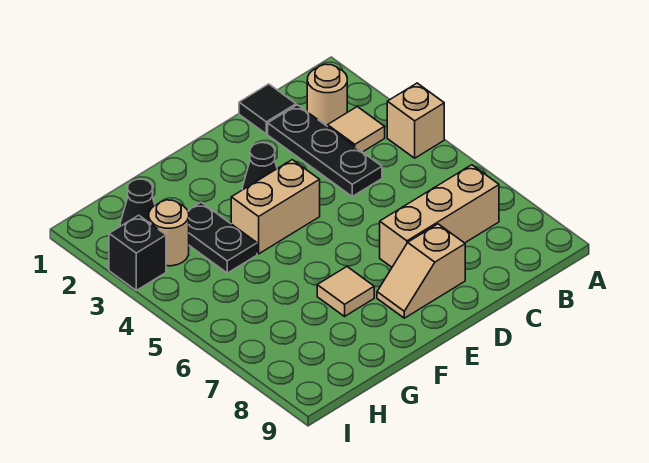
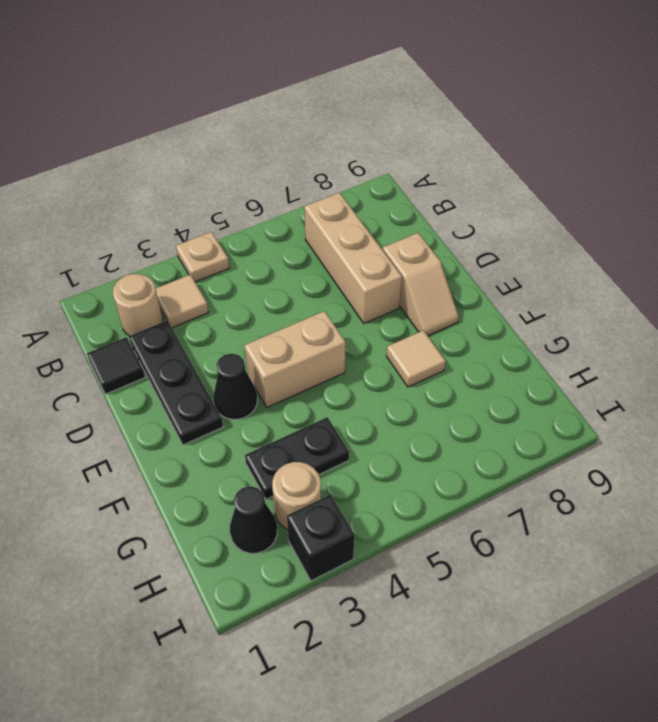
tan brick A4 level 1 -> tan plate A4 level 1
black plate C2:C4 level 1 -> black plate C2:E2 level 1
tan brick E4:F4 level 1 -> tan brick E4:E5 level 1

